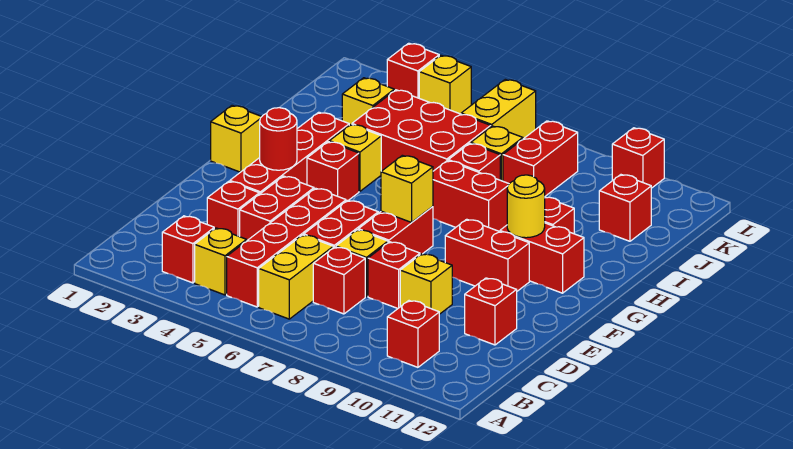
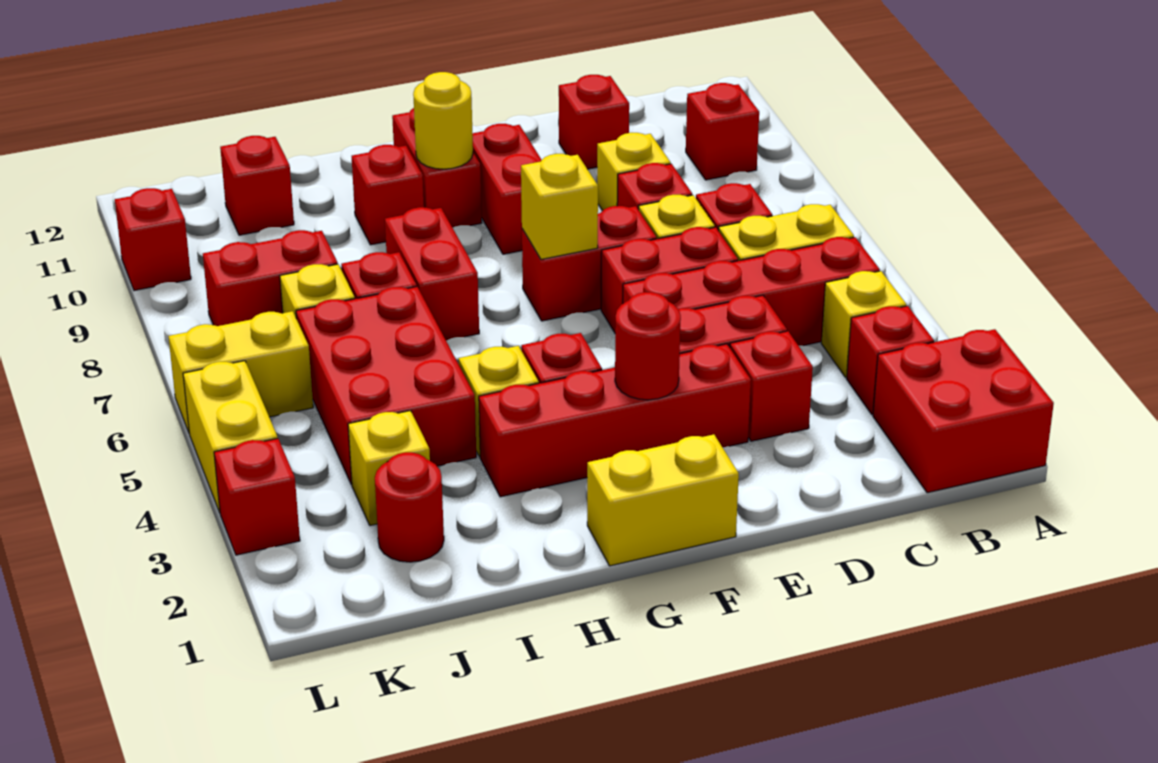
none -> red brick A1:B2 level 1
yellow brick G1 level 1 -> yellow brick F1:G1 level 1
none -> red round brick J2 level 1
yellow brick L4 level 1 -> yellow brick L4:L5 level 1

